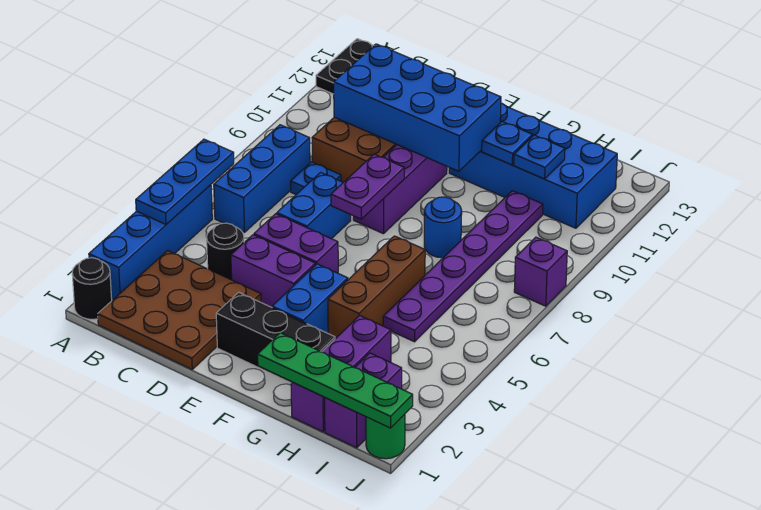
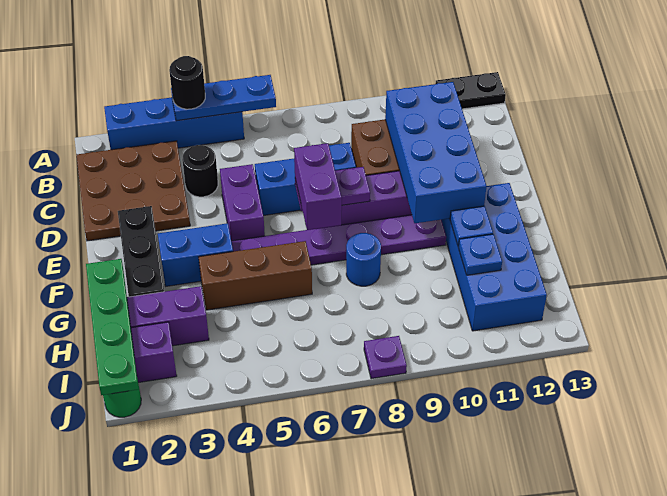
black round brick A1 level 1 -> black round brick A4 level 3
blue brick B6:B8 level 1 -> none
purple brick D4:E4 level 1 -> purple brick E7:F7 level 3
purple plate H5:H10 level 1 -> purple plate F5:F10 level 1
purple brick J8 level 1 -> purple plate J8 level 1

